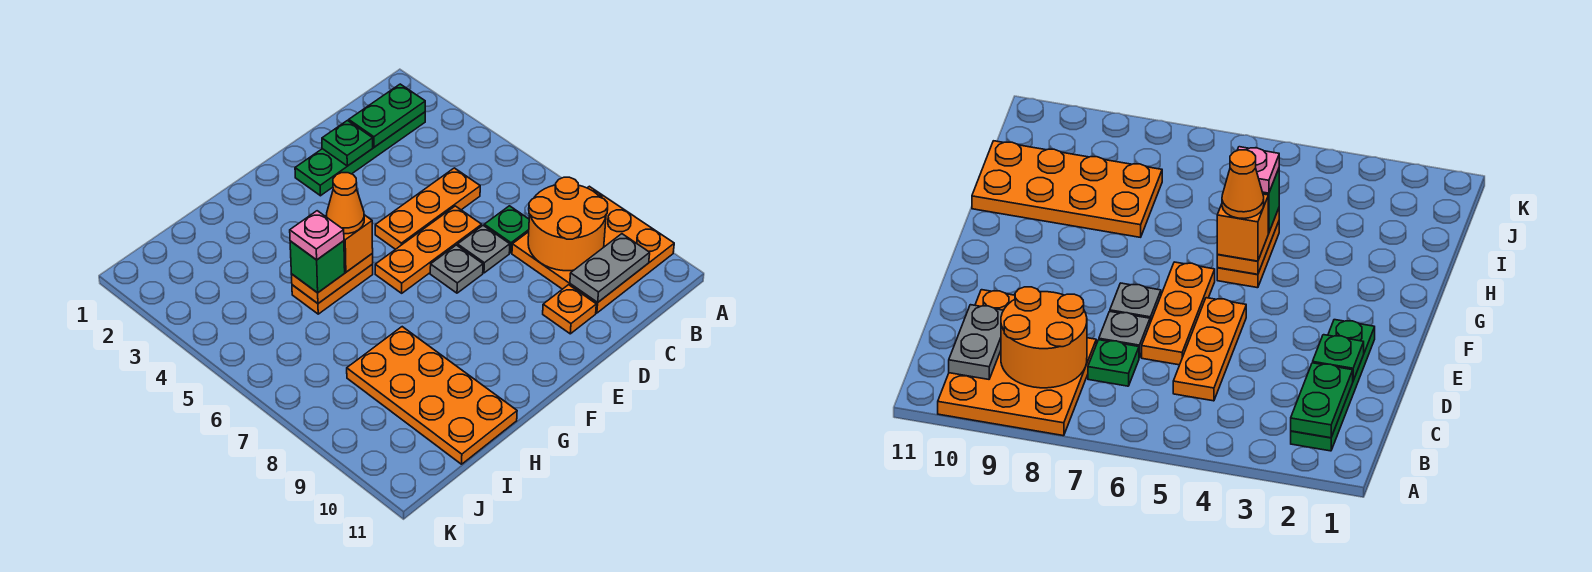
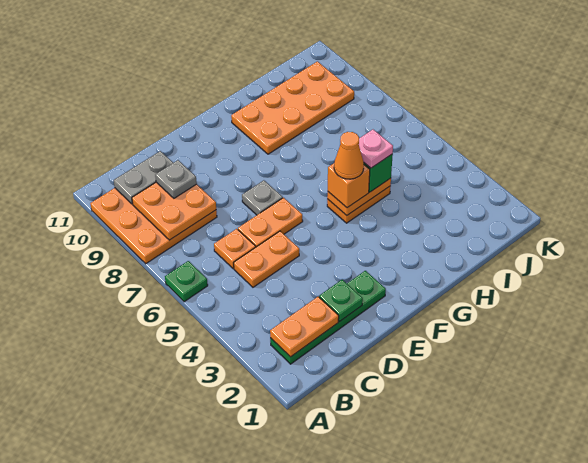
green plate B2:C2 level 2 -> orange plate B2:C2 level 2
orange round brick B8:C9 level 2 -> orange plate B8:C9 level 2
orange plate C5:E5 level 1 -> orange plate C5:D5 level 1
green plate C7 level 1 -> green plate A6 level 1
orange plate D6:F6 level 1 -> orange plate D6:E6 level 1
grey plate D7 level 1 -> grey plate C9 level 3
orange plate D10 level 1 -> orange plate C6 level 1
orange plate H8:I11 level 1 -> orange plate G9:J10 level 1

